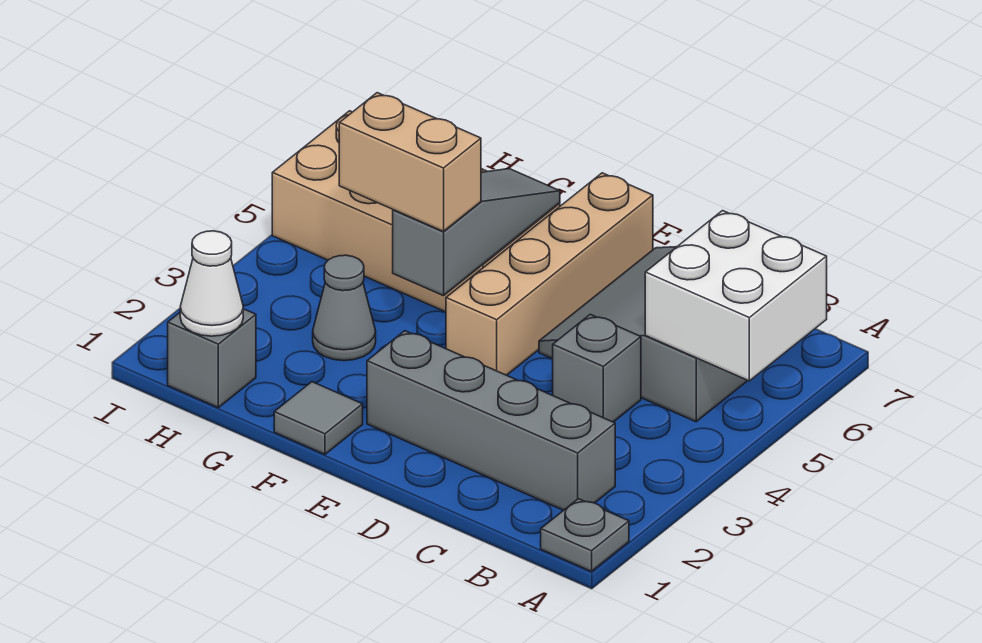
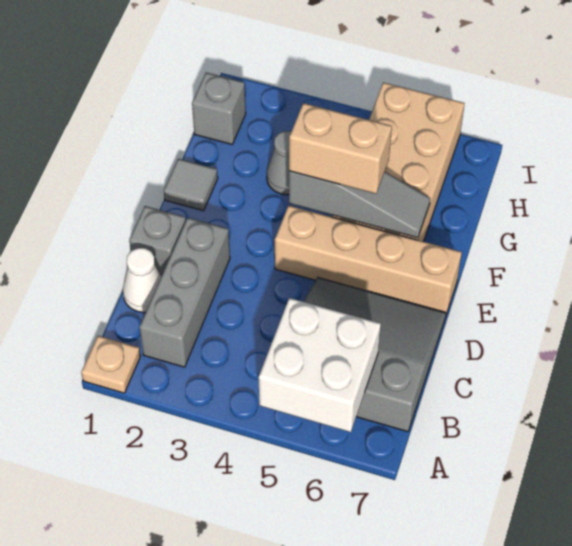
grey plate A1 level 1 -> tan plate A1 level 1
grey brick B2:E2 level 1 -> grey brick B2:D2 level 1
grey brick C4 level 1 -> grey brick D1 level 1
tan brick F4:G4 level 3 -> tan brick F4:F5 level 3
white cone H1 level 2 -> white cone C1 level 1

